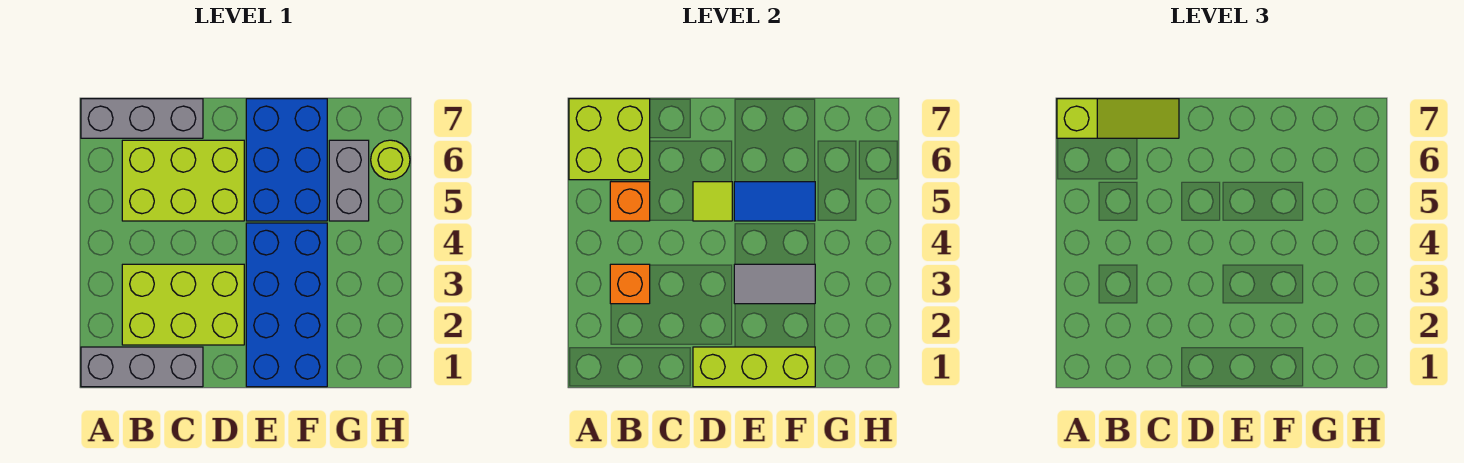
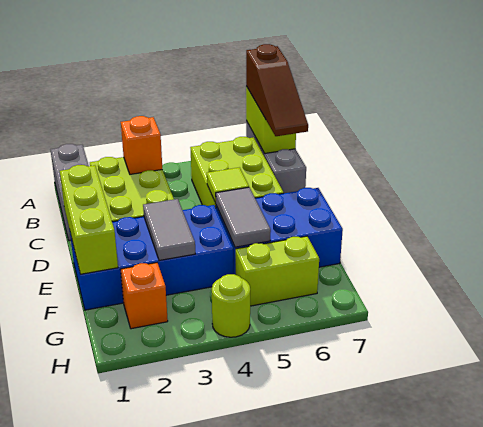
lime brick A6:B7 level 2 -> lime brick A7:B7 level 2
lime slope A7:C7 level 3 top A -> brown slope A7:C7 level 3 top A
orange brick B5 level 2 -> orange brick G2 level 1
blue tile E5:F5 level 2 -> grey tile E5:F5 level 2
grey brick G5:G6 level 1 -> lime brick G5:G6 level 1
lime round brick H6 level 1 -> lime round brick H4 level 1

